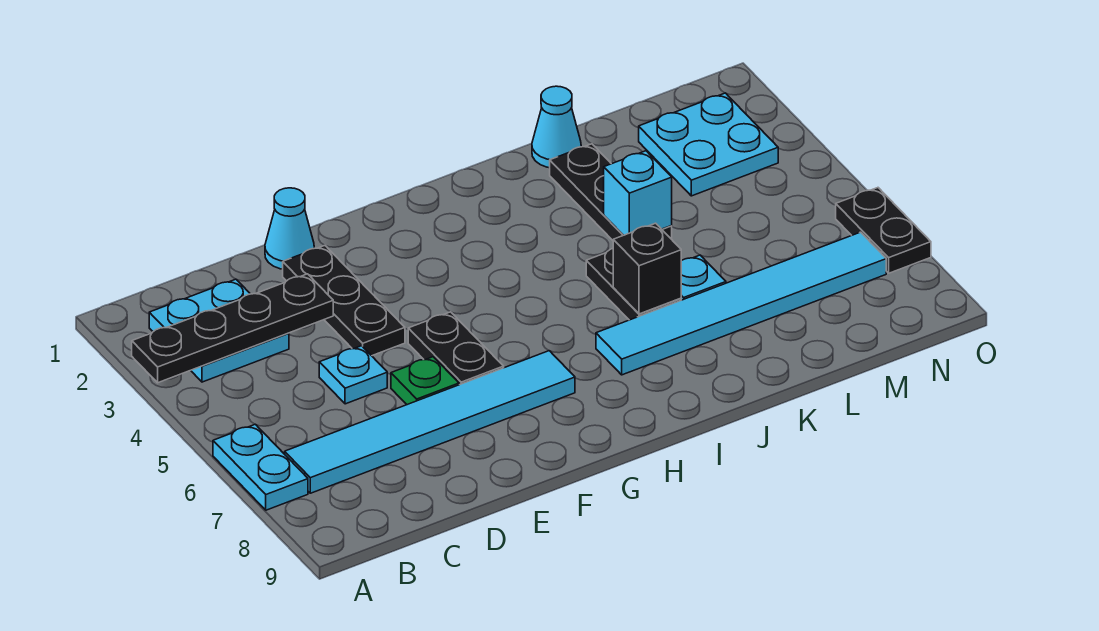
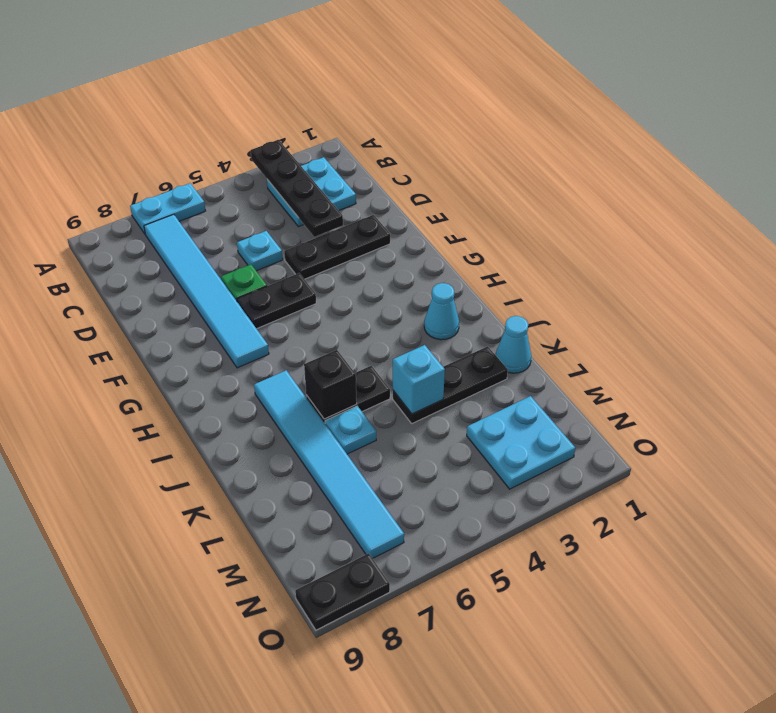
cyan cone E1 level 1 -> cyan cone I2 level 1
black plate O6:O7 level 1 -> black plate O8:O9 level 1

